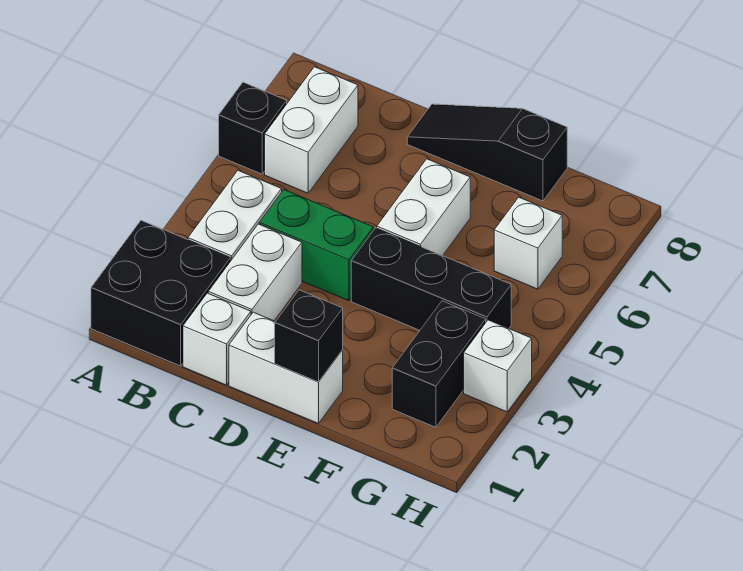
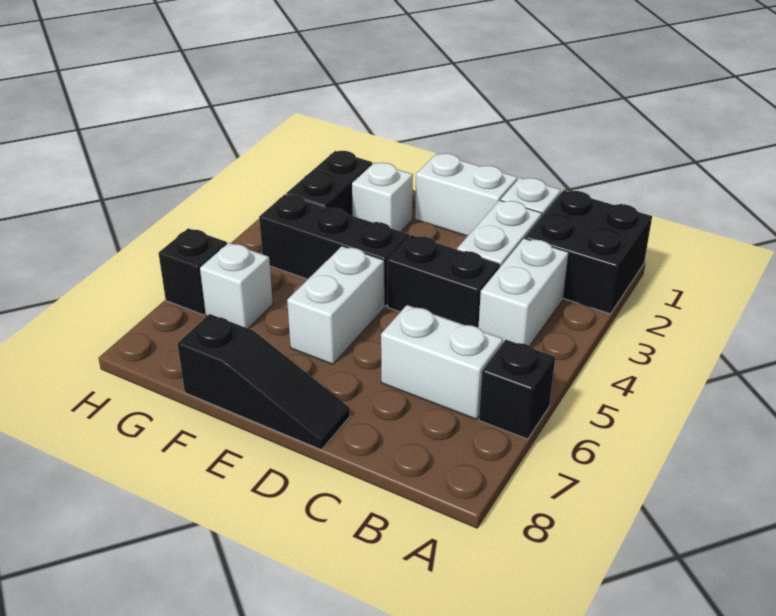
white brick B6:B7 level 1 -> white brick B6:C6 level 1
green brick C4:D4 level 1 -> black brick C4:D4 level 1
black brick E1 level 2 -> black brick H6 level 1
white brick H3 level 1 -> white brick F2 level 1

